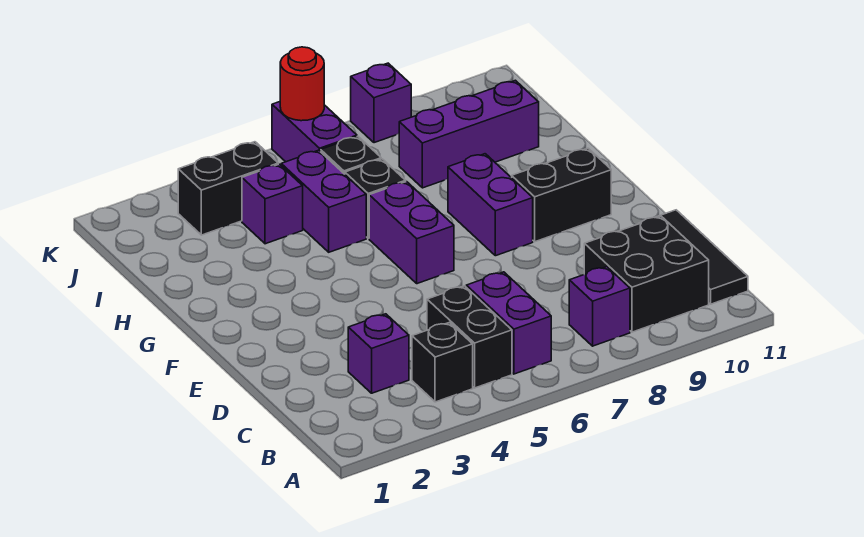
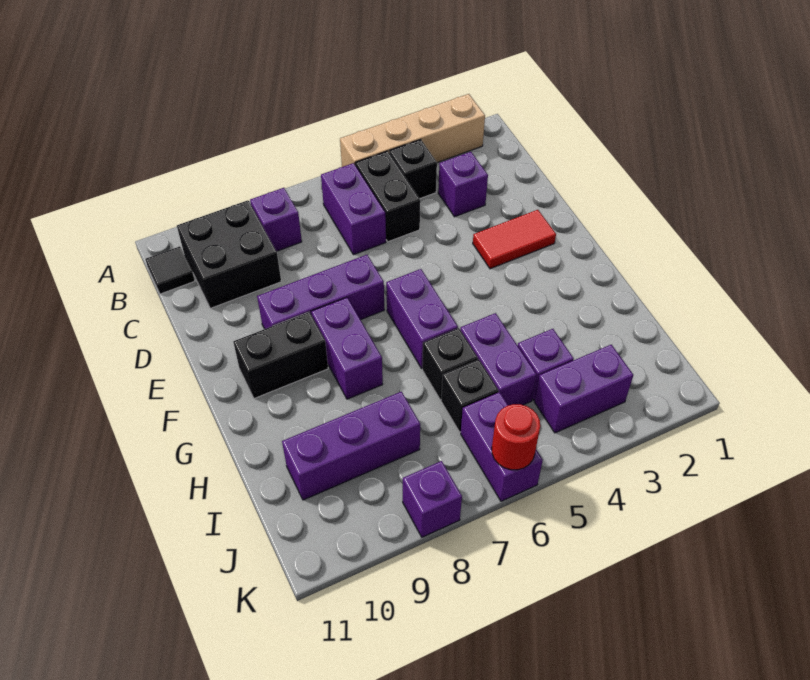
none -> tan brick A2:A5 level 1
black tile B11:D11 level 1 -> black tile B11 level 1
none -> red tile E2:E3 level 1
none -> purple brick E7:E9 level 1
black brick J3:J4 level 1 -> purple brick J3:J4 level 1

